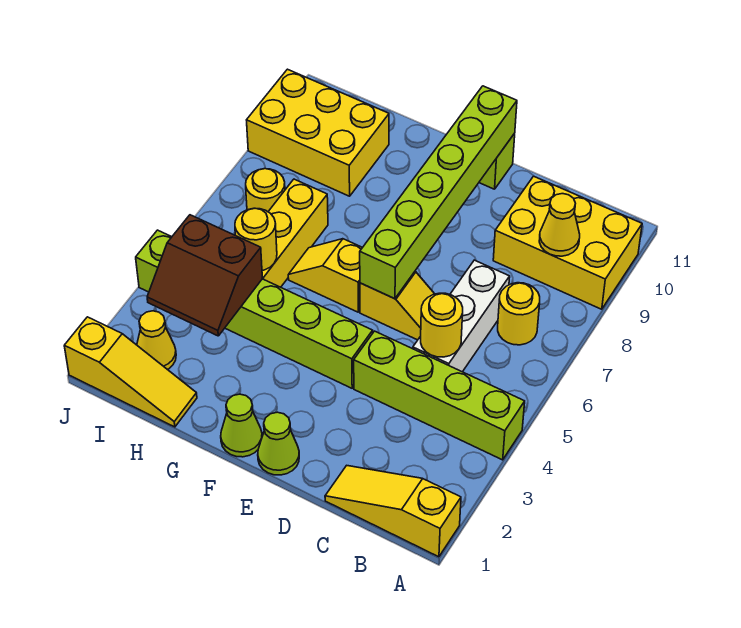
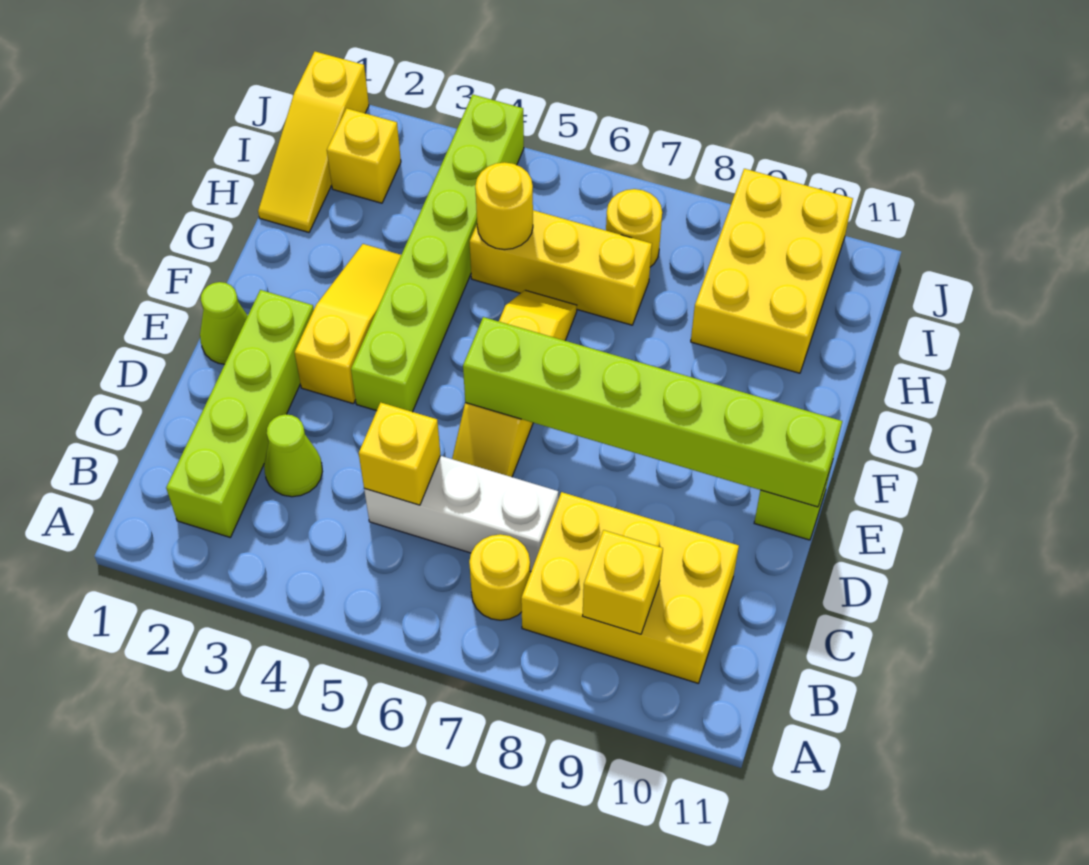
yellow slope A1:C1 level 1 top A -> yellow slope E3:G3 level 1 top E
lime brick A4:D4 level 1 -> lime brick B2:E2 level 1
yellow brick A9:C10 level 1 -> yellow brick B8:C10 level 1
yellow cone B9 level 2 -> yellow brick B9 level 2
yellow round brick C5 level 2 -> yellow brick C5 level 2
lime cone F1 level 1 -> lime cone C3 level 1
brown slope H3:I4 level 2 top 4 -> none
yellow cone I2 level 1 -> yellow brick I2 level 1

